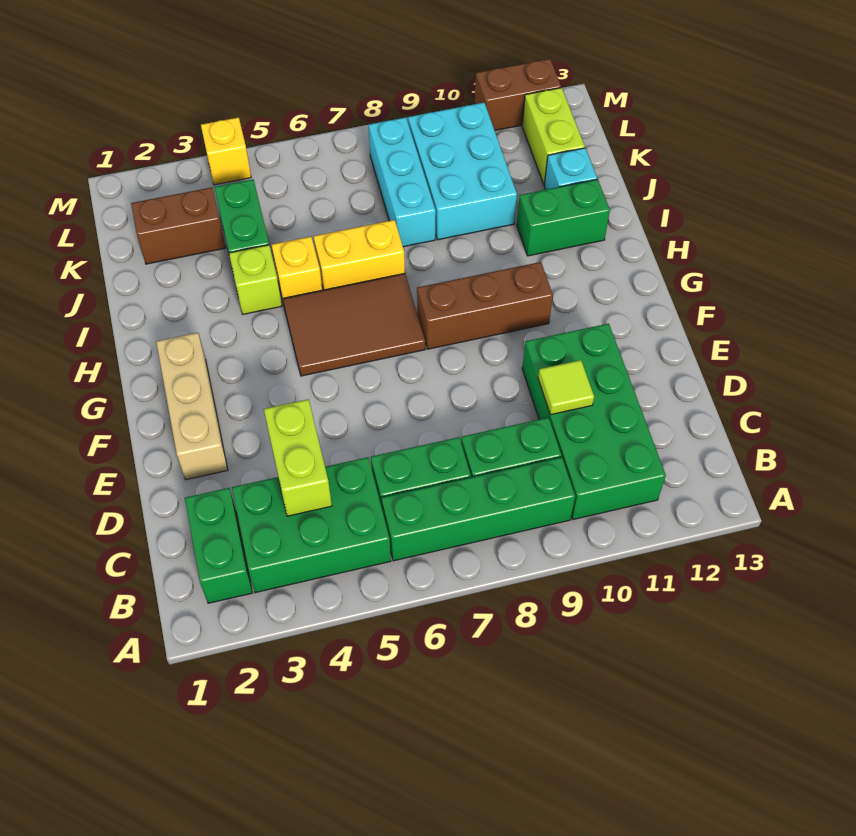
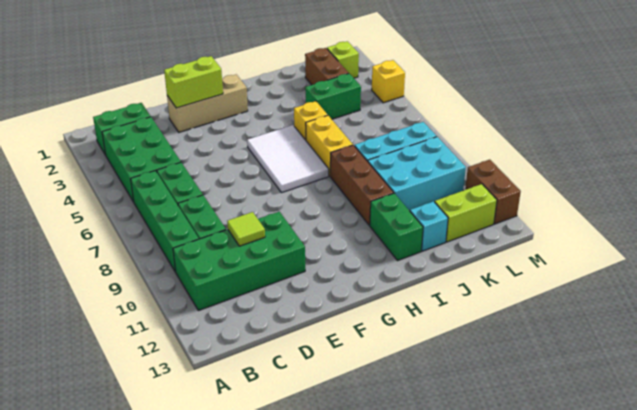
lime brick C4:D4 level 2 -> lime brick E2:F2 level 2
brown tile G5:H7 level 1 -> white tile G5:H7 level 1
brown brick G8:G10 level 1 -> brown brick I8:I10 level 1
lime brick I4 level 1 -> lime brick L2 level 1

